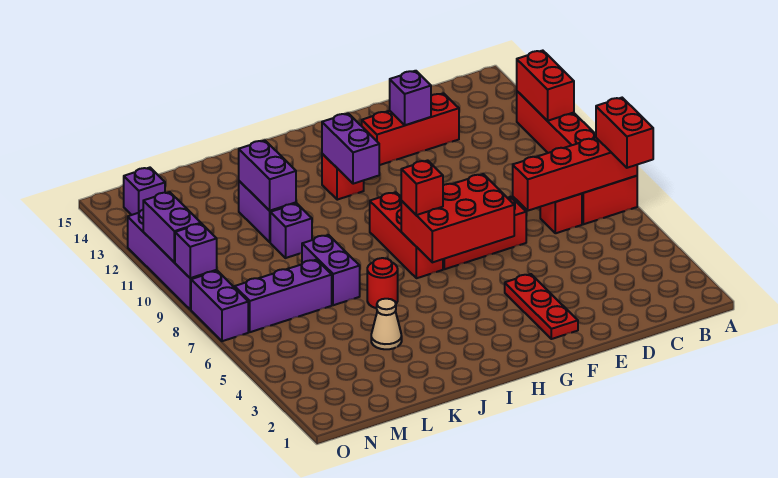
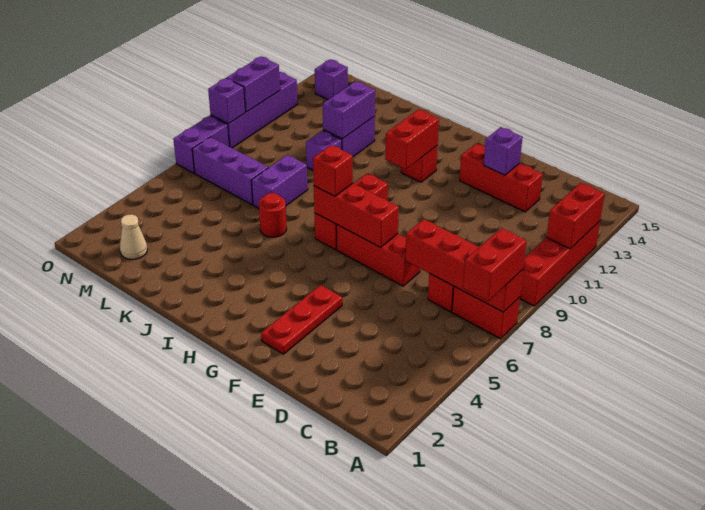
red brick F6:H7 level 2 -> red brick F7:H7 level 2
purple brick H11:H12 level 2 -> red brick H11:H12 level 2
tan cone K4 level 1 -> tan cone M2 level 1

